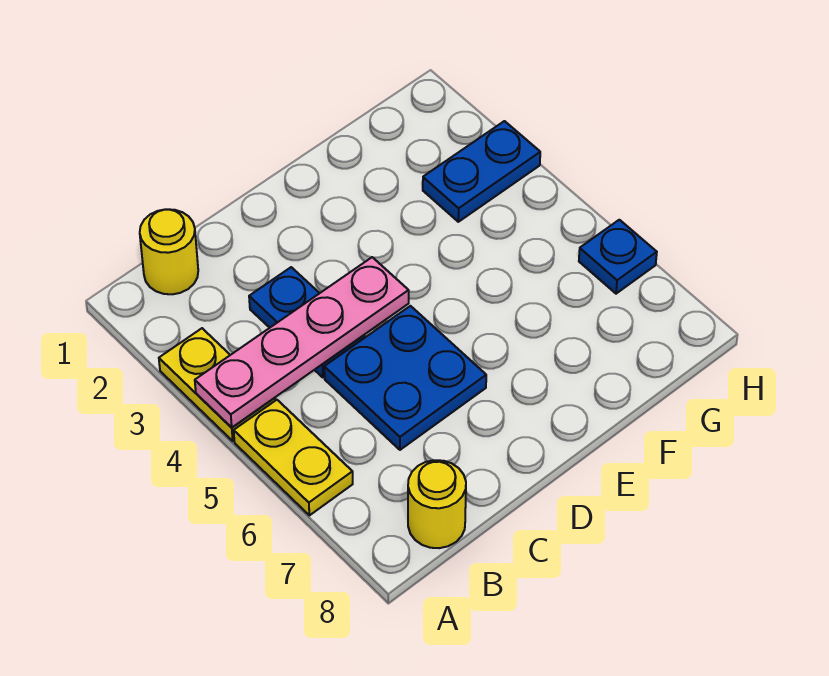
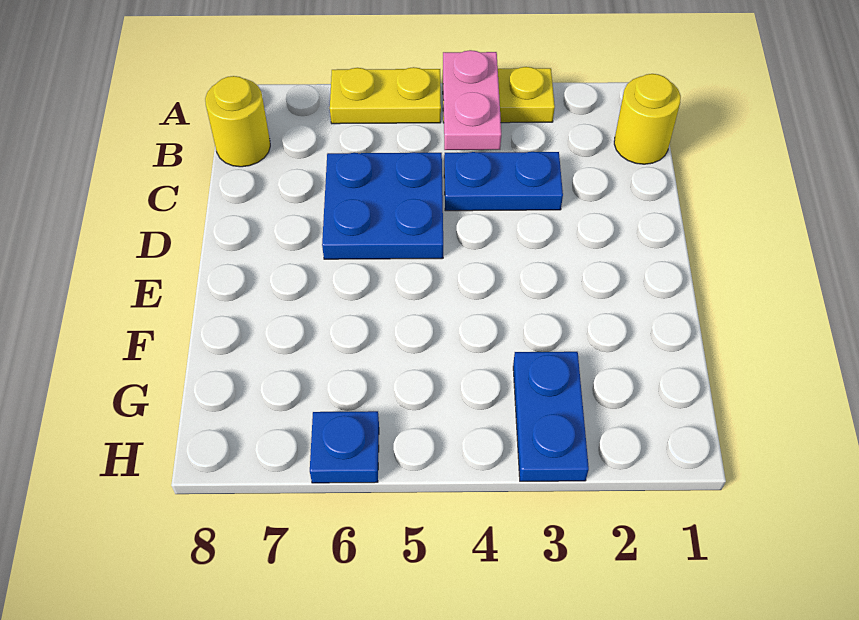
pink plate A4:D4 level 2 -> pink plate A4:B4 level 2

